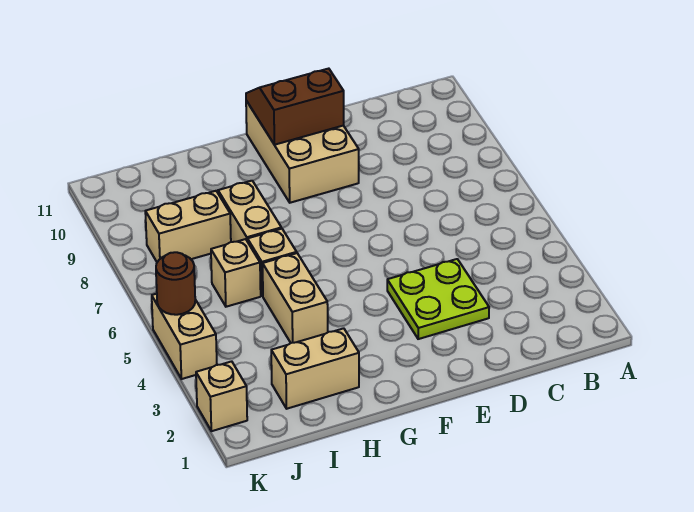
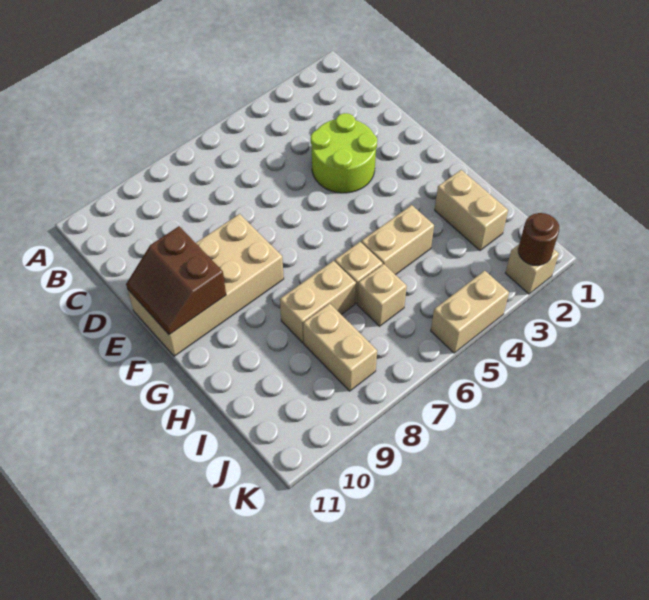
lime plate D3:E4 level 1 -> lime round brick D3:E4 level 1
tan brick E9:F11 level 1 -> tan brick E8:F11 level 1
brown round brick K5 level 2 -> brown round brick K2 level 2

